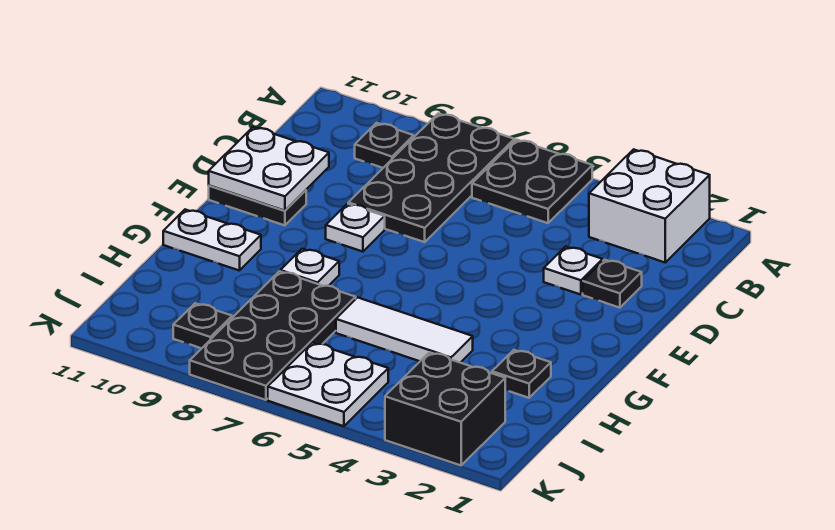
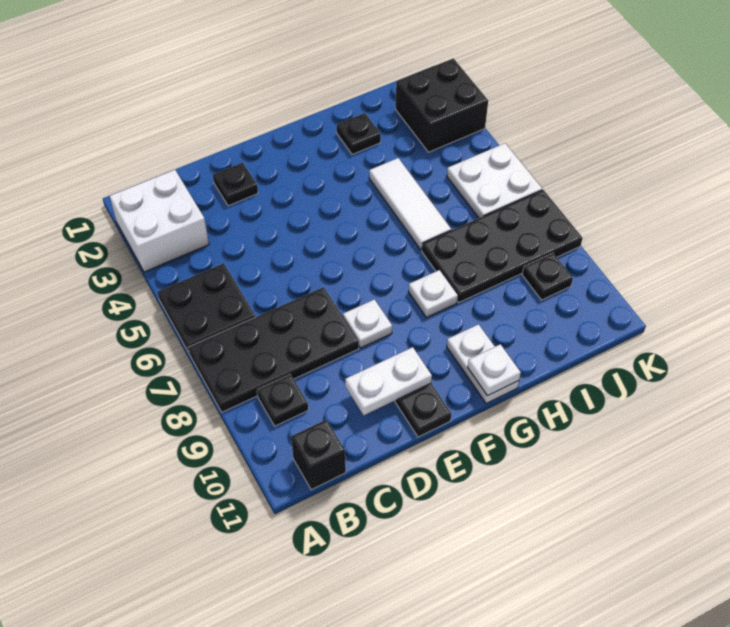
none -> black brick B11 level 1
white plate D3 level 1 -> white plate G11 level 2
white plate D10:E11 level 2 -> white plate D10:E10 level 2

